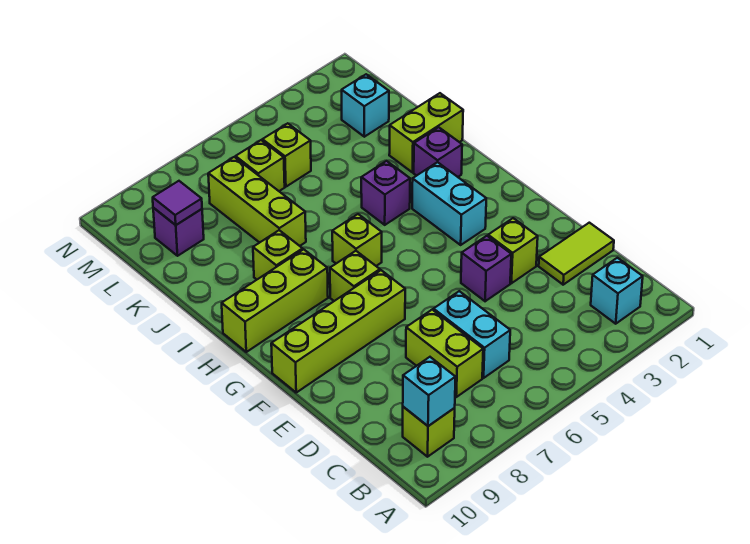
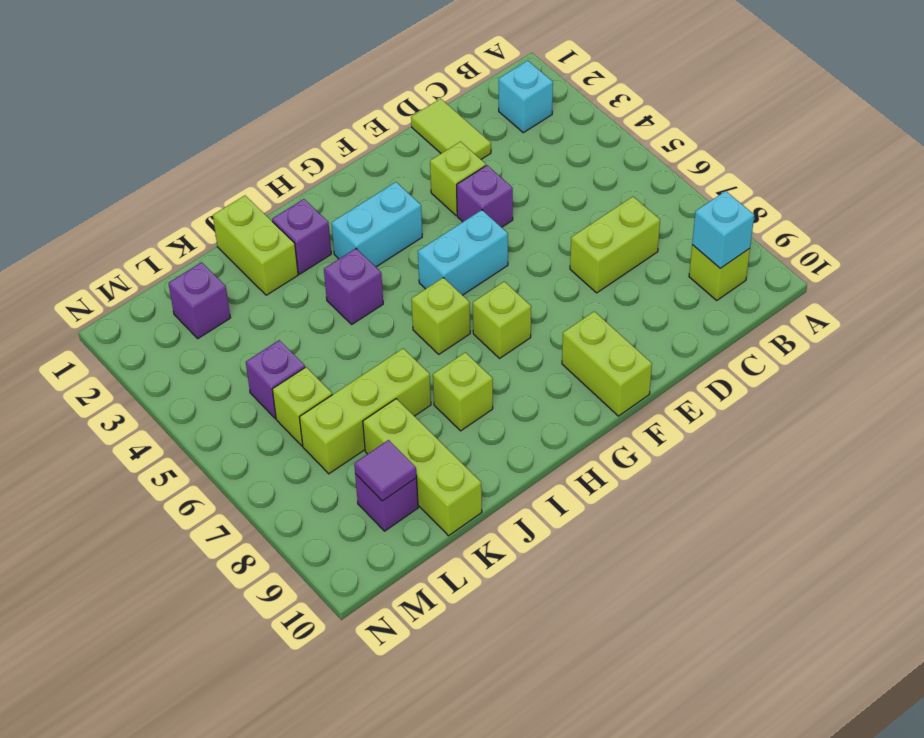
cyan brick C6:D6 level 1 -> cyan brick F5:G5 level 1
lime brick F7:F10 level 1 -> lime brick F9:F10 level 1
lime brick H8:H10 level 1 -> lime brick K8:K10 level 1
cyan brick L2 level 1 -> purple brick L2 level 1
lime brick L5 level 1 -> purple brick L5 level 1

